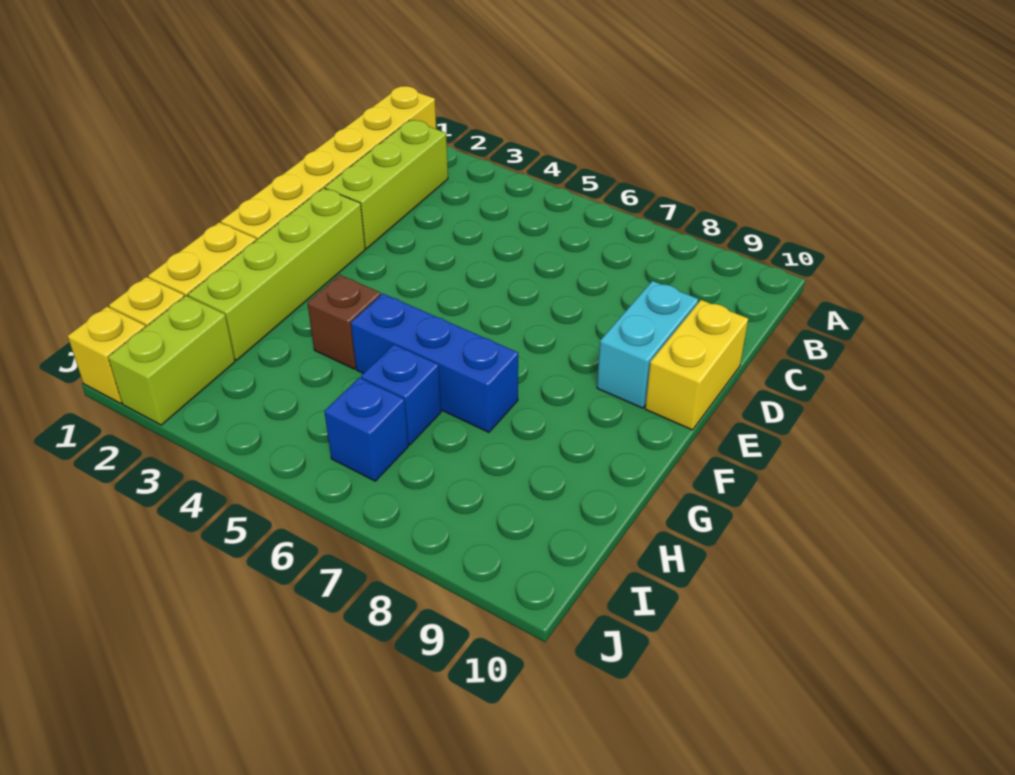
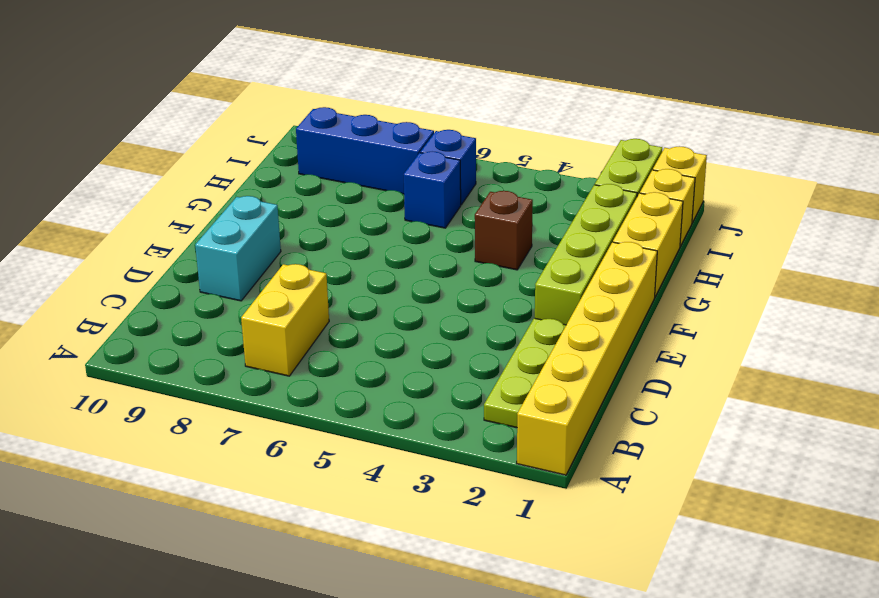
lime brick B2:D2 level 1 -> lime plate B2:D2 level 1
yellow brick D10:E10 level 1 -> yellow brick B7:C7 level 1
blue brick G5:G7 level 1 -> blue brick I7:I9 level 1

